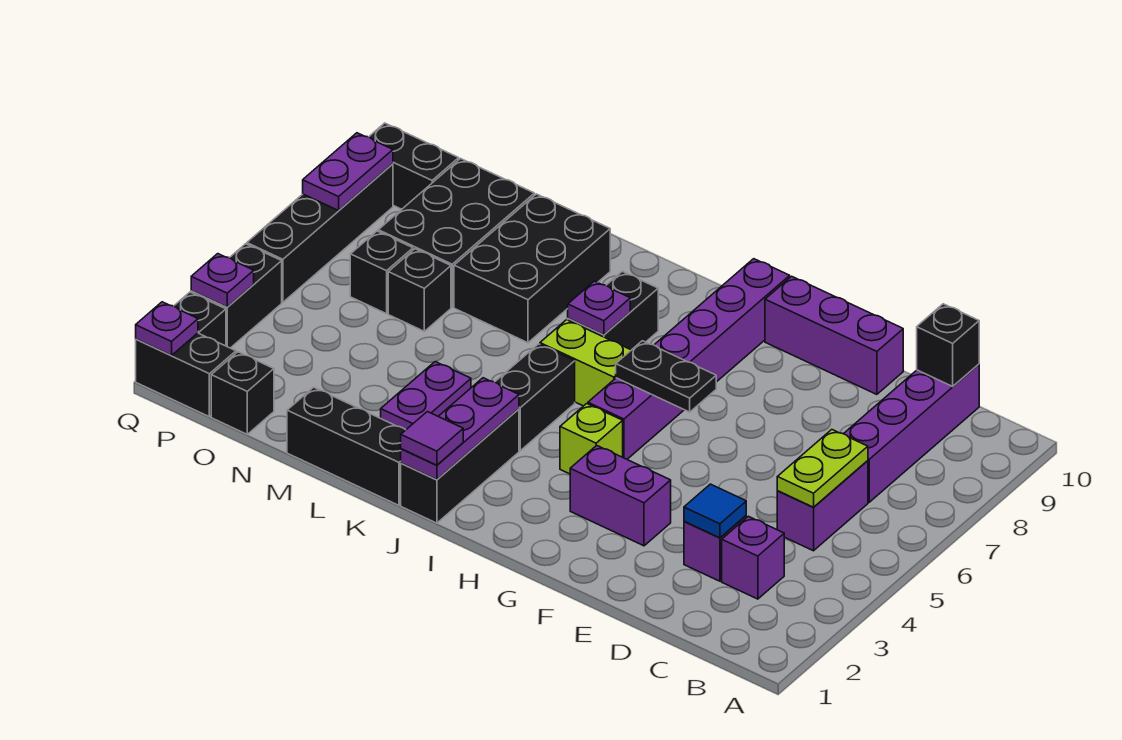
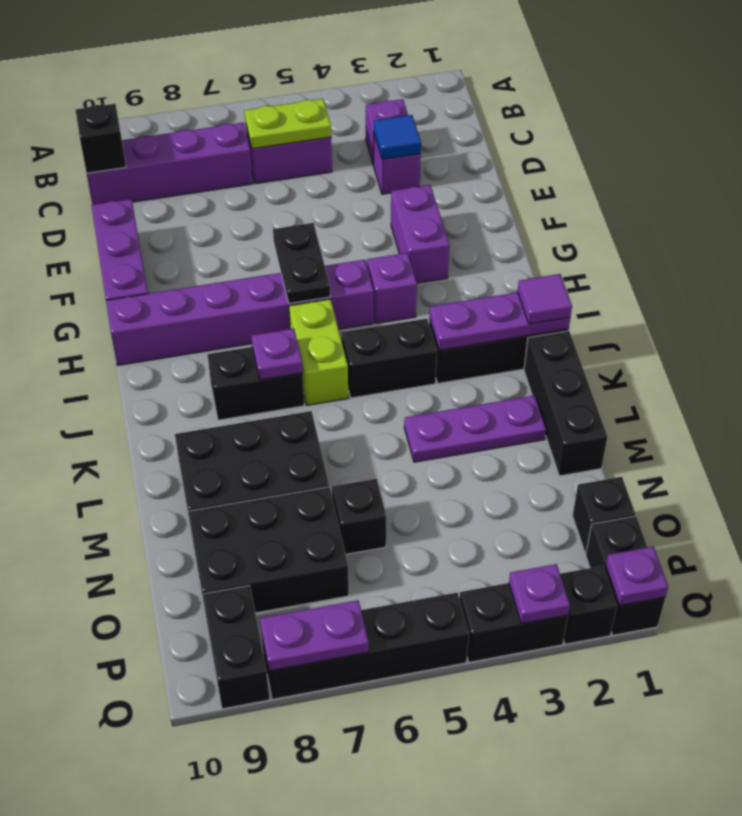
lime brick H4 level 1 -> purple brick H4 level 1
purple plate L3:L4 level 1 -> purple plate L2:L4 level 1
black brick O6 level 1 -> none

